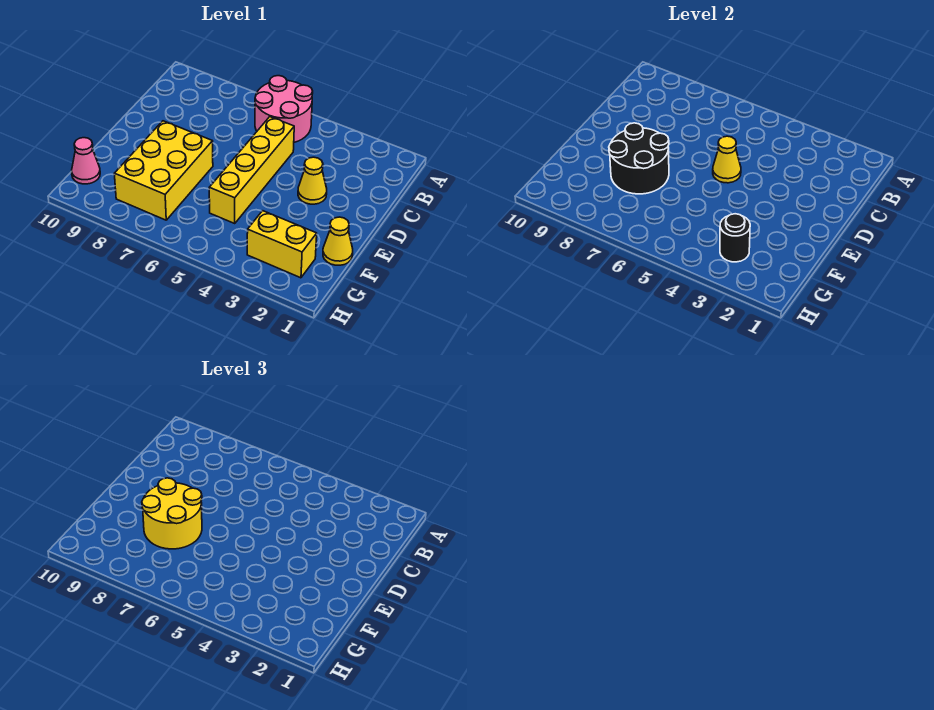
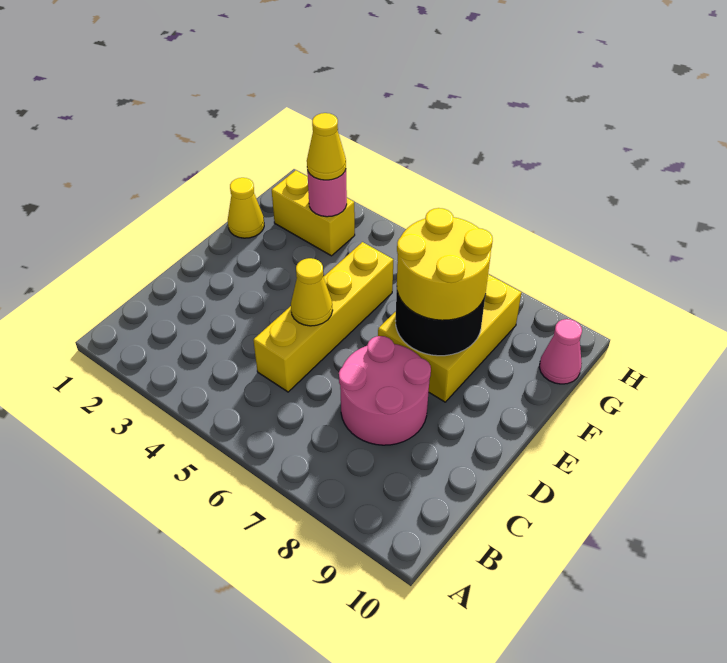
pink round brick A5:B6 level 1 -> pink round brick C7:D8 level 1
yellow cone D3 level 1 -> yellow cone G3 level 3
black round brick G3 level 2 -> pink round brick G3 level 2

